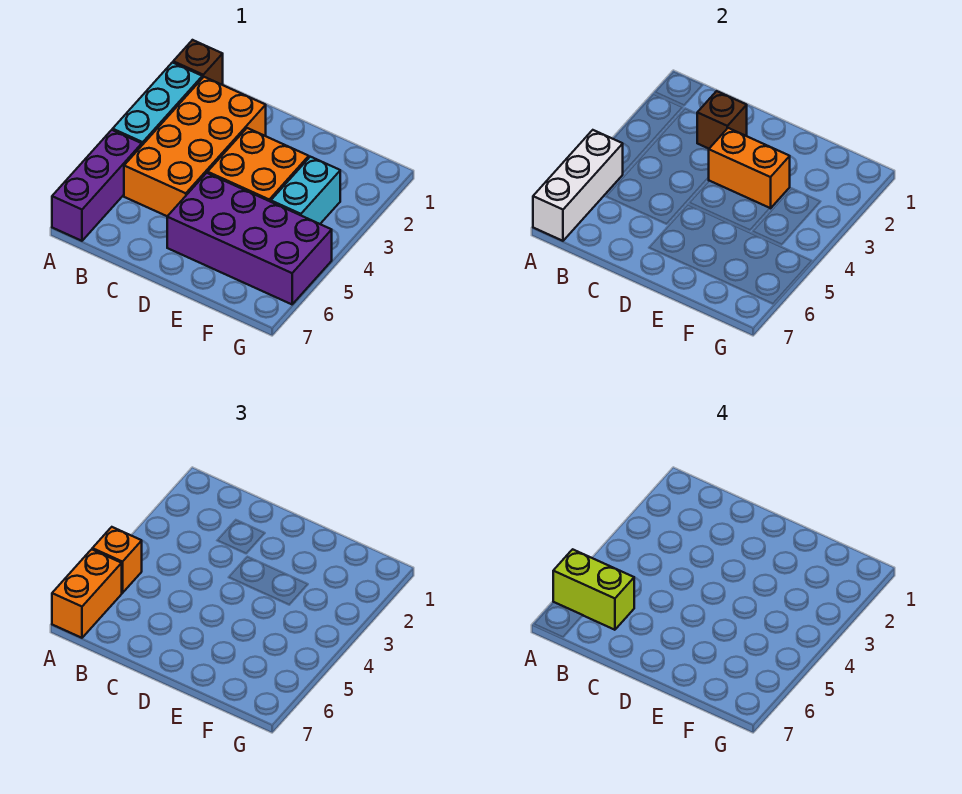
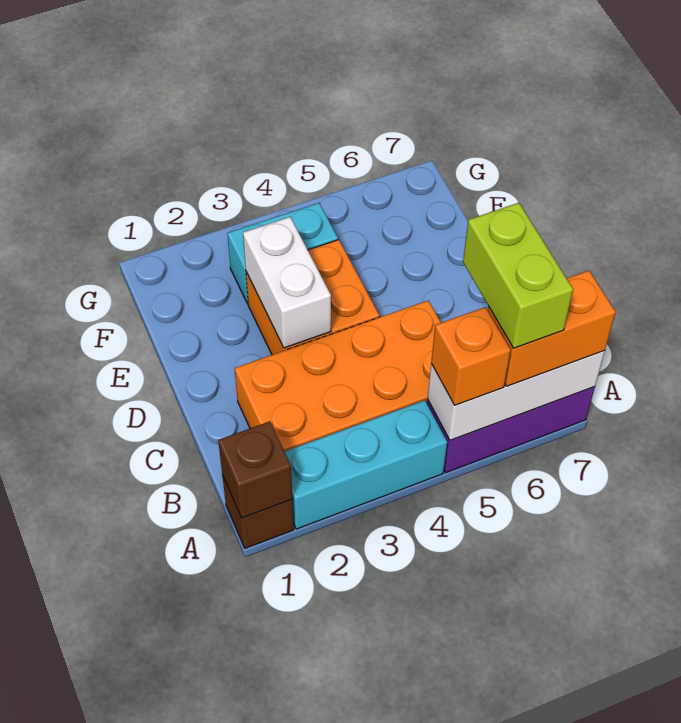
brown brick C2 level 2 -> brown brick A1 level 2
orange brick D3:E3 level 2 -> white brick D3:E3 level 2
purple brick D5:G6 level 1 -> none

